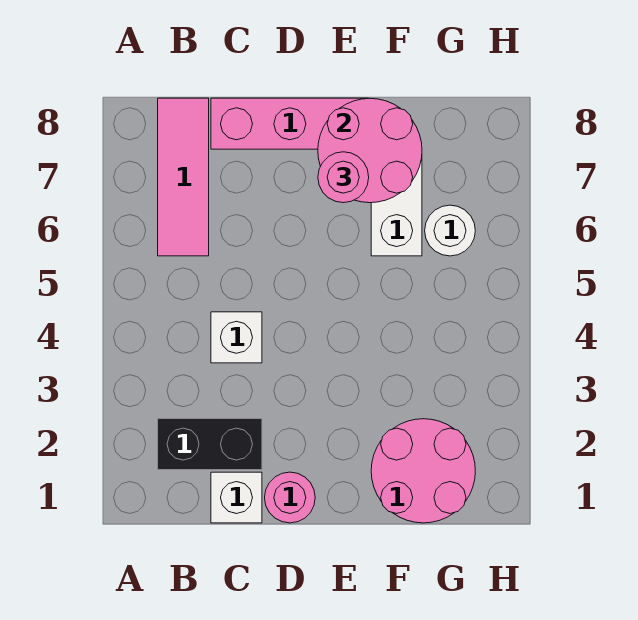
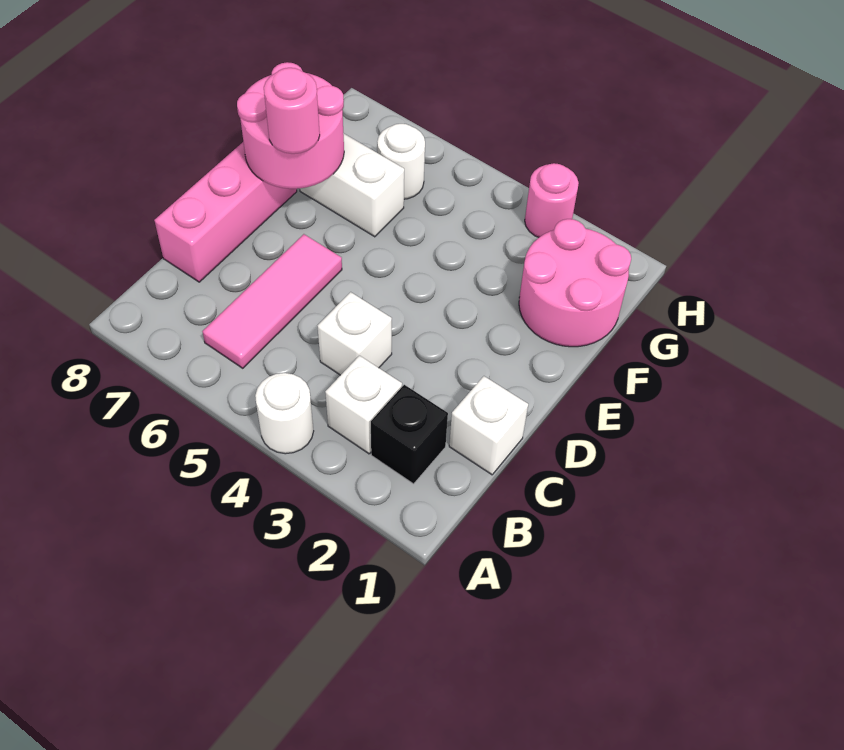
none -> white round brick A4 level 1
black brick B2:C2 level 1 -> black brick B2 level 1
none -> white brick B3 level 1
pink tile B6:B8 level 1 -> pink tile B6:D6 level 1
pink round brick D1 level 1 -> pink round brick H3 level 1

